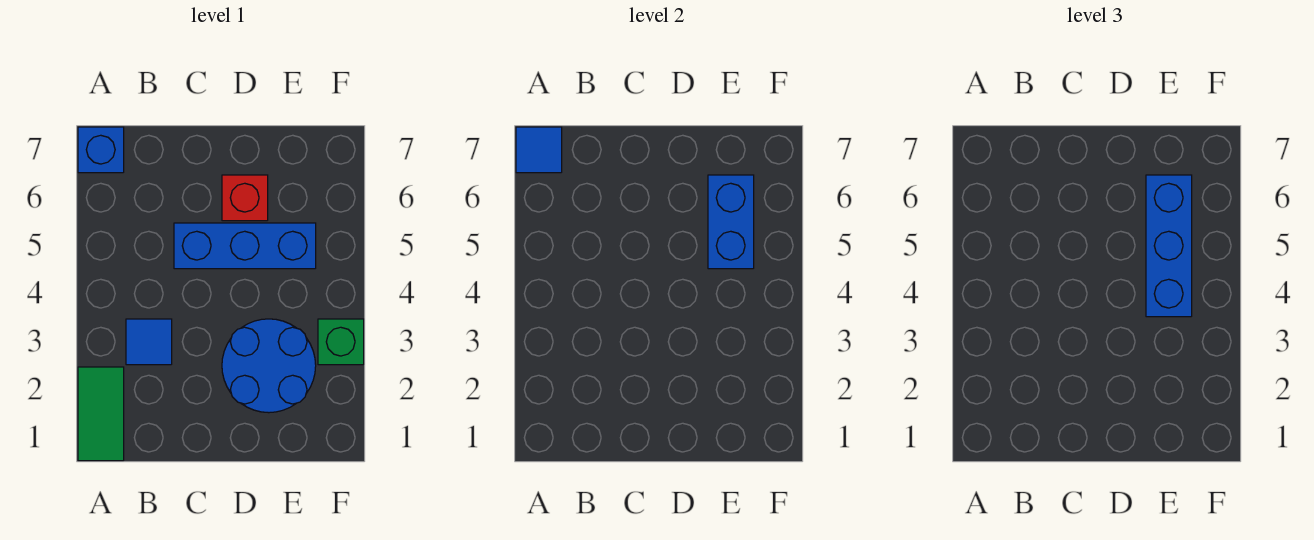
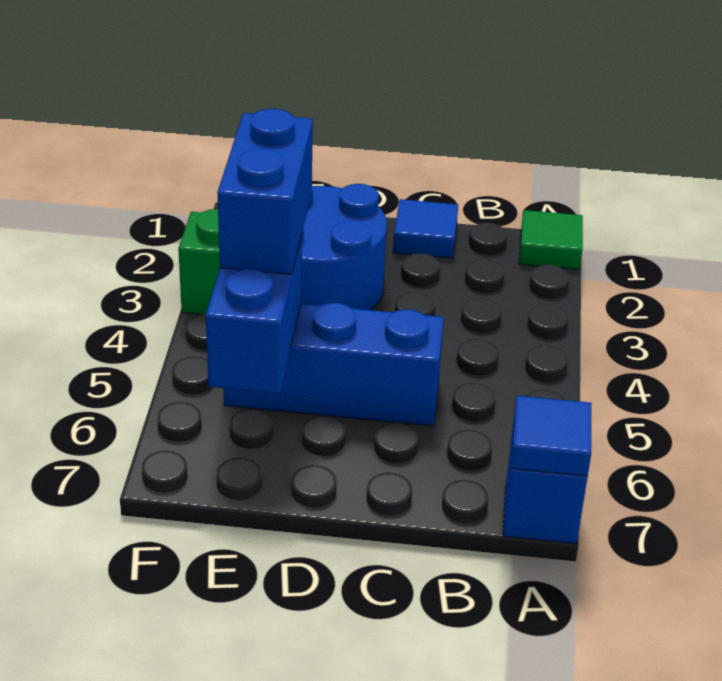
green tile A1:A2 level 1 -> green tile A1 level 1
blue tile B3 level 1 -> blue tile C1 level 1
red brick D6 level 1 -> none
blue brick E4:E6 level 3 -> blue brick E4:E5 level 3

